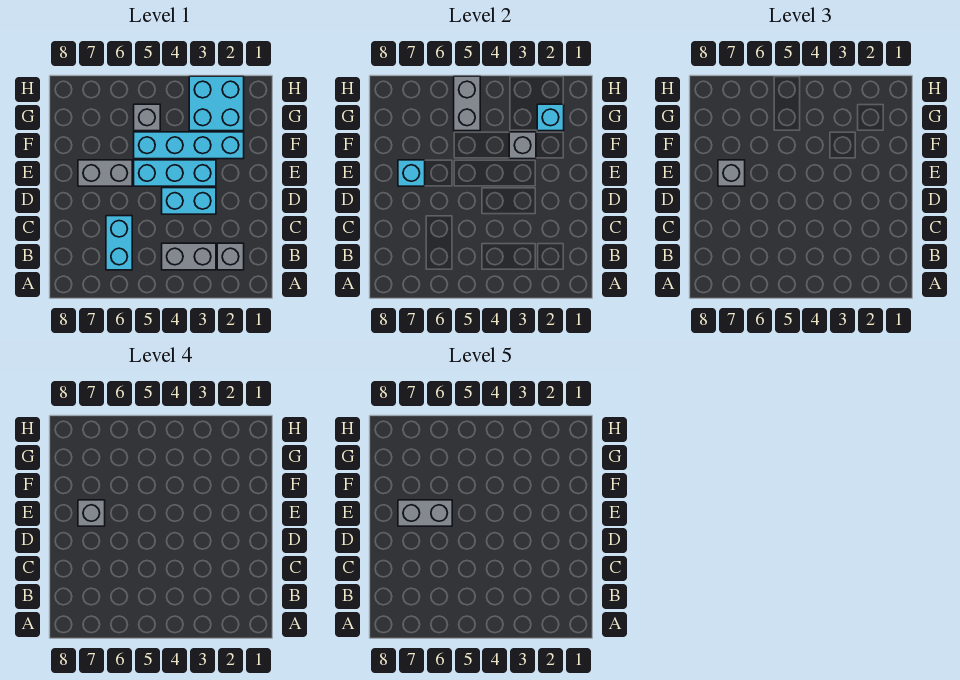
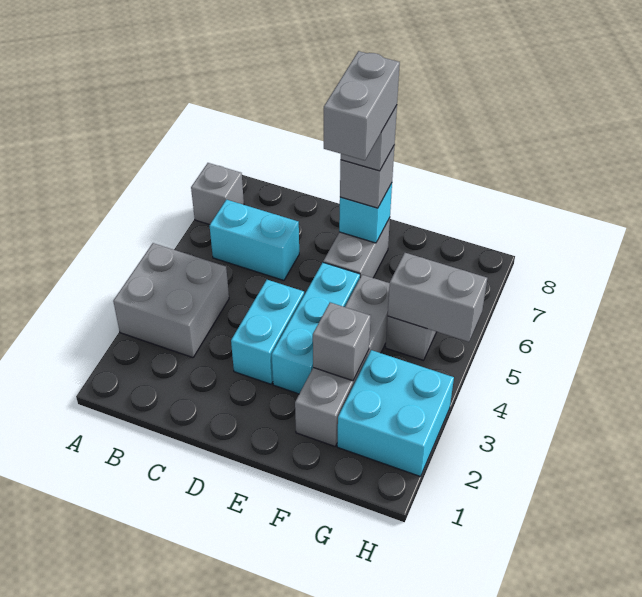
grey brick B2 level 1 -> grey brick A7 level 1
grey brick B3:B4 level 1 -> grey brick A3:B4 level 1
cyan brick F2:F5 level 1 -> grey brick F2:F5 level 1
cyan brick G2 level 2 -> none

